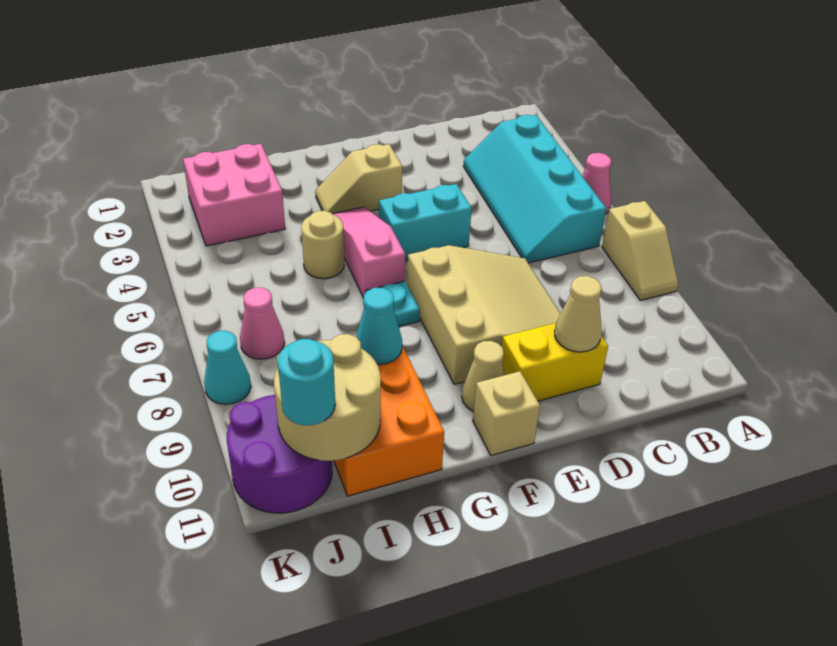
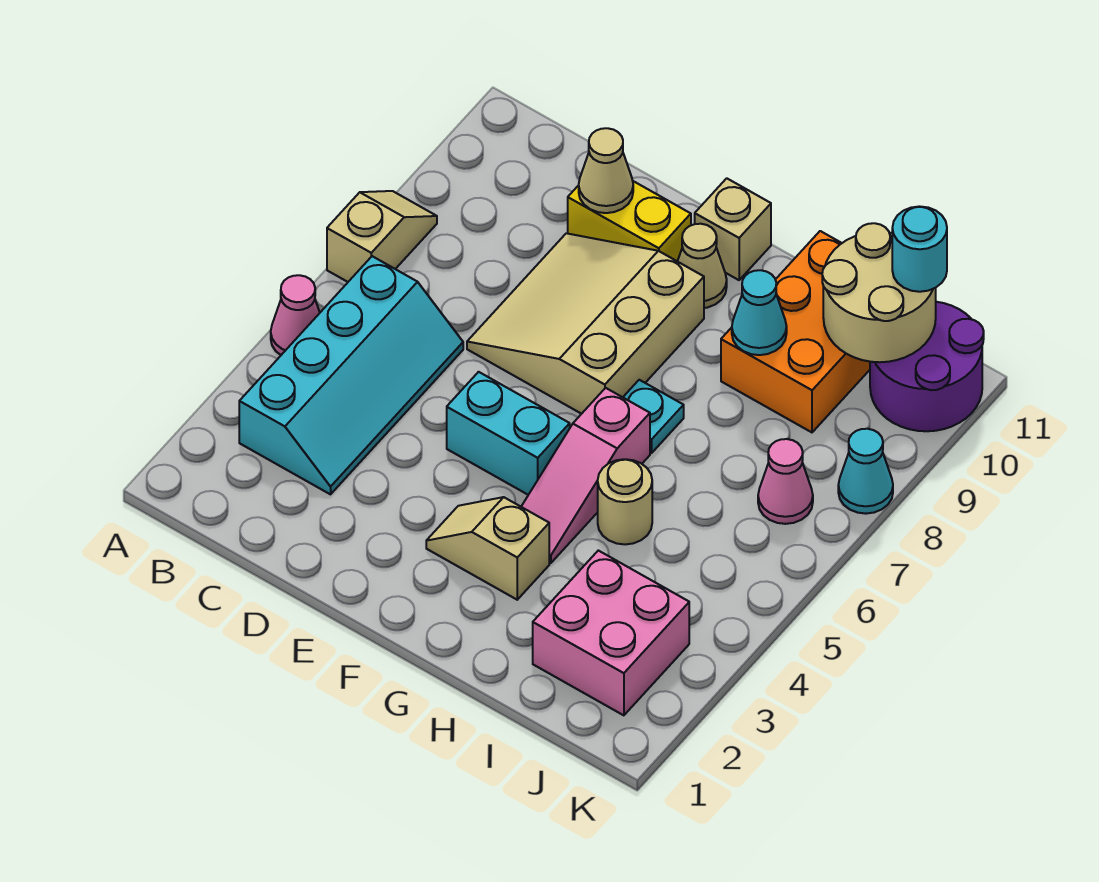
tan slope F3:G3 level 1 top F -> tan slope F3:G3 level 1 top G

